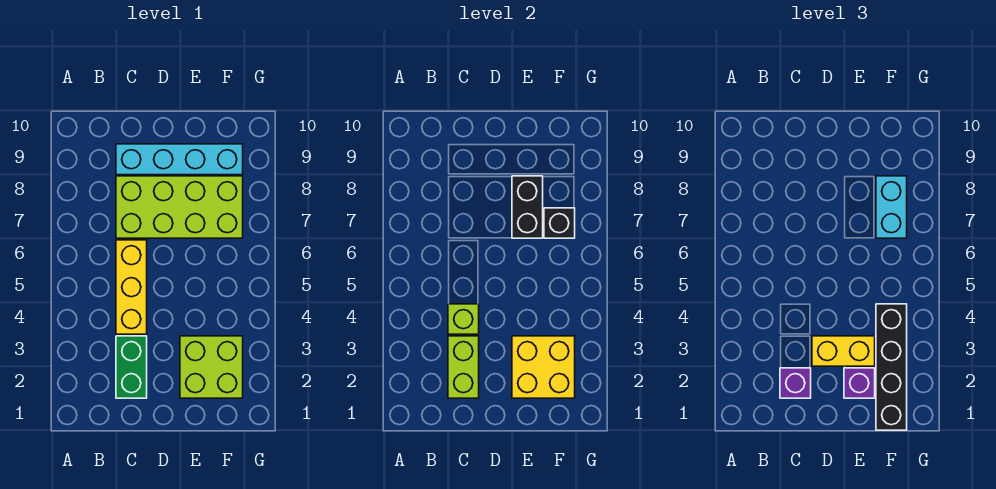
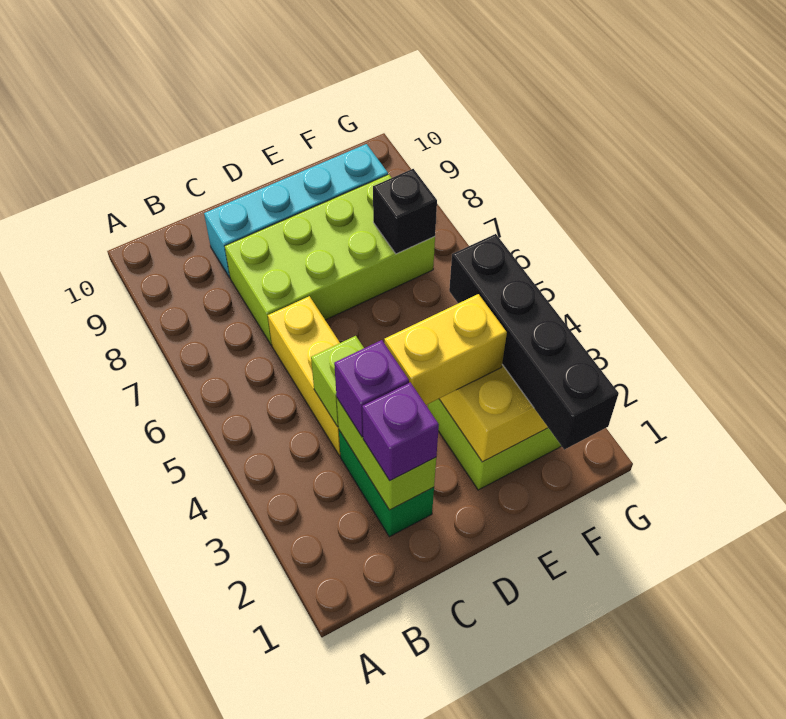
purple brick E2 level 3 -> purple brick C3 level 3
black brick E7:E8 level 2 -> none
cyan brick F7:F8 level 3 -> none

